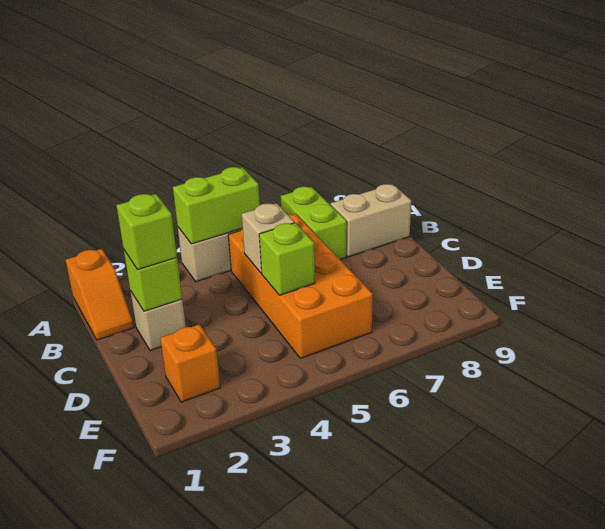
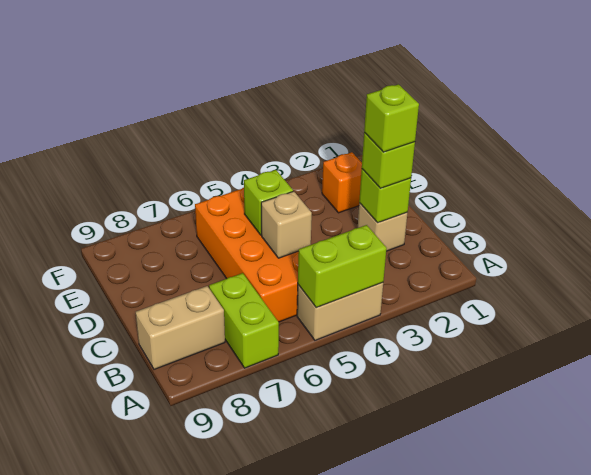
orange slope A1:B1 level 1 top A -> none
none -> lime brick C2 level 4

